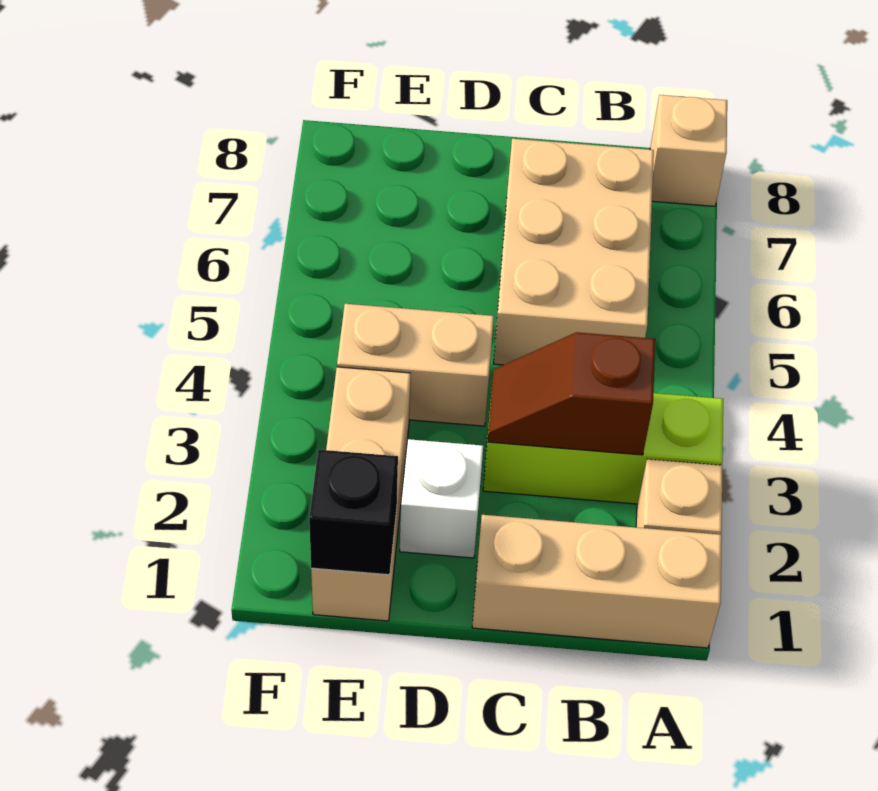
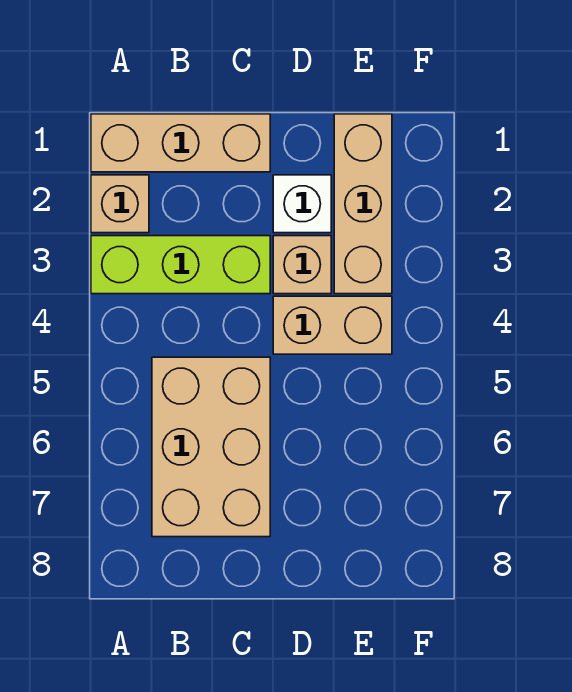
tan brick A8 level 1 -> tan brick D3 level 1
brown slope B3:C3 level 2 top B -> none
black brick E1 level 2 -> none

